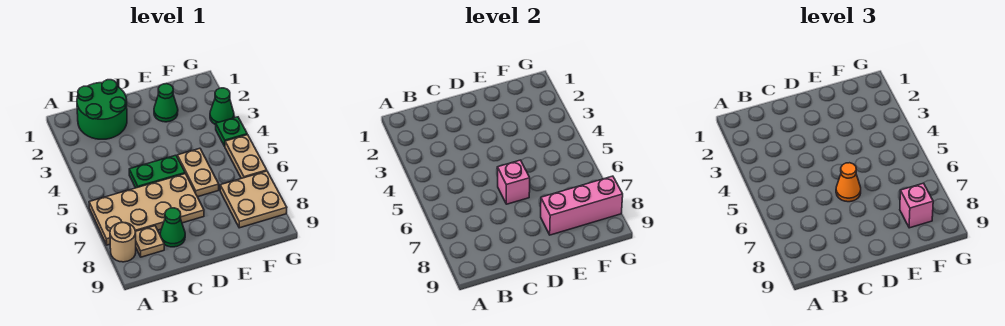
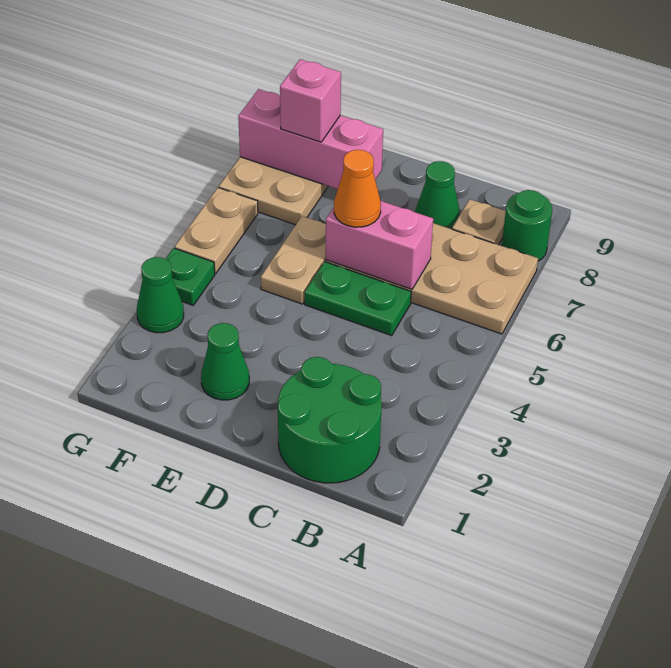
tan round brick A8 level 1 -> green round brick A8 level 1
pink brick D6 level 2 -> pink brick C6:D6 level 2

